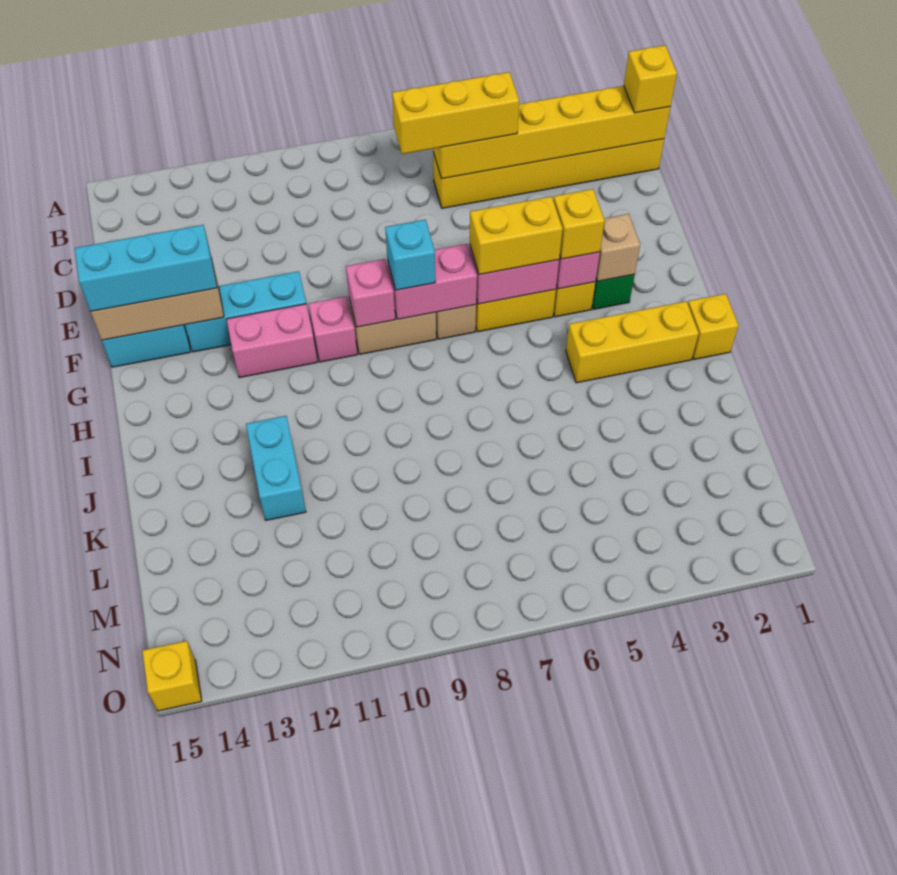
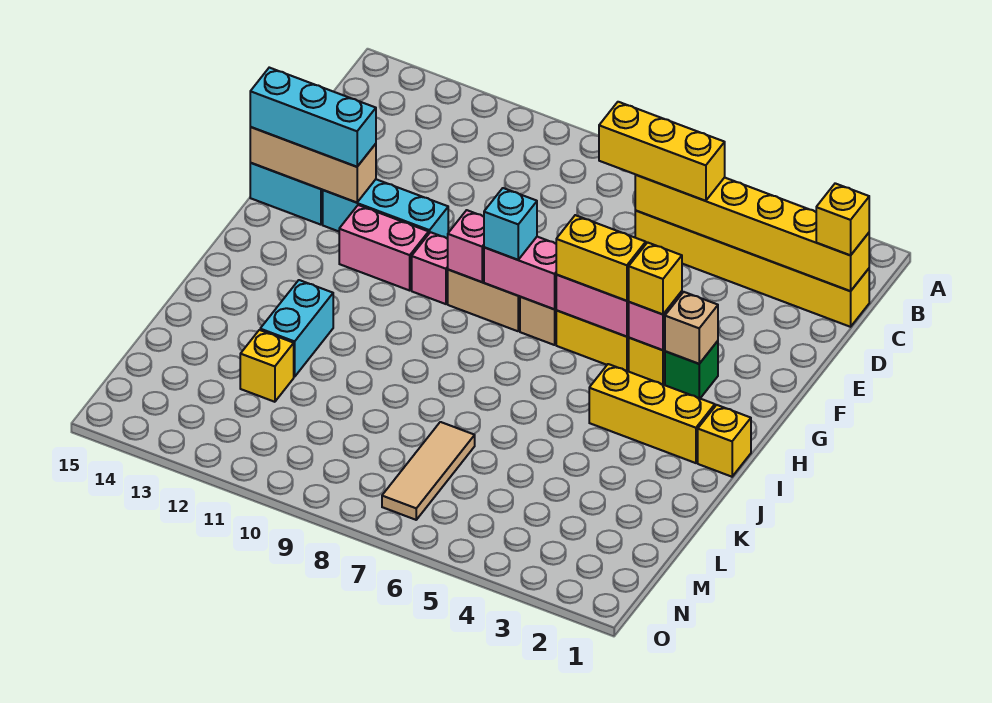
none -> tan tile L7:N7 level 1
yellow brick O15 level 1 -> yellow brick L12 level 1

